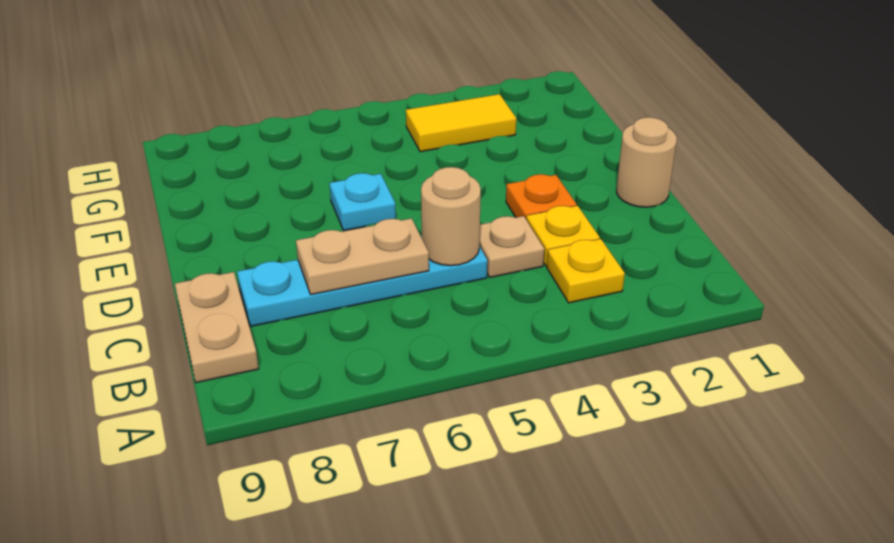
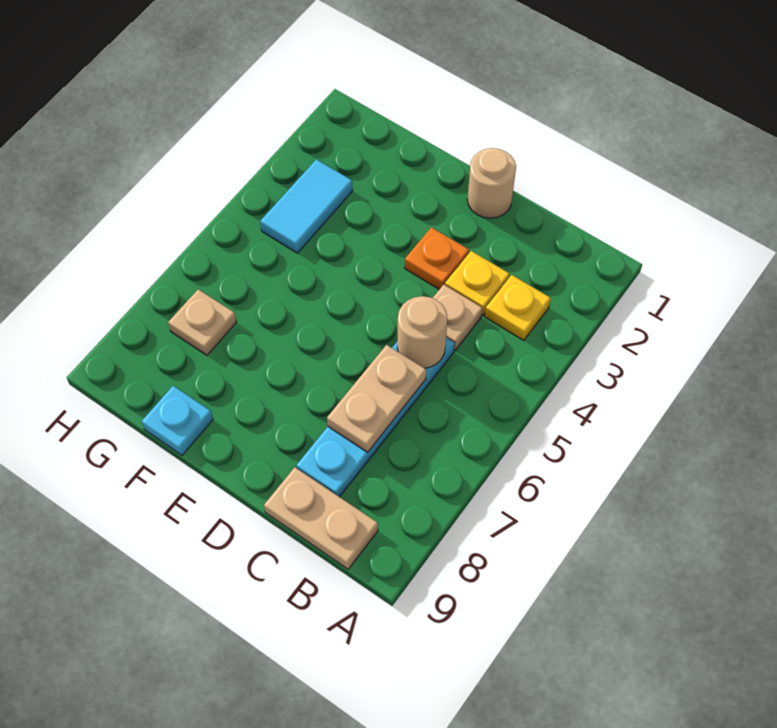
cyan plate E6 level 1 -> cyan plate F9 level 1
yellow tile G3:G4 level 1 -> cyan tile G3:G4 level 1
none -> tan plate G7 level 1

